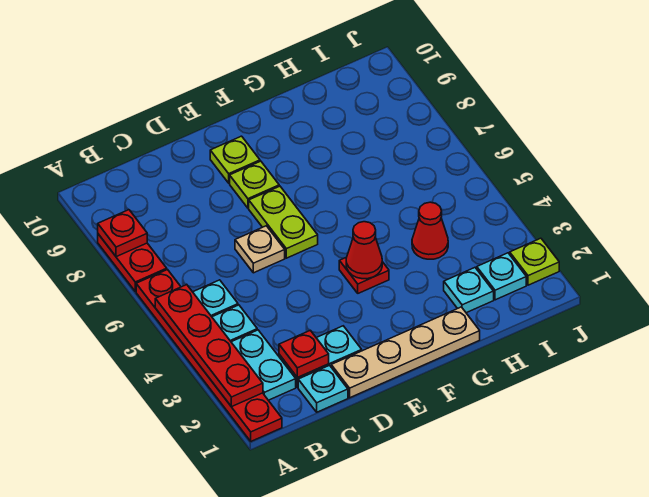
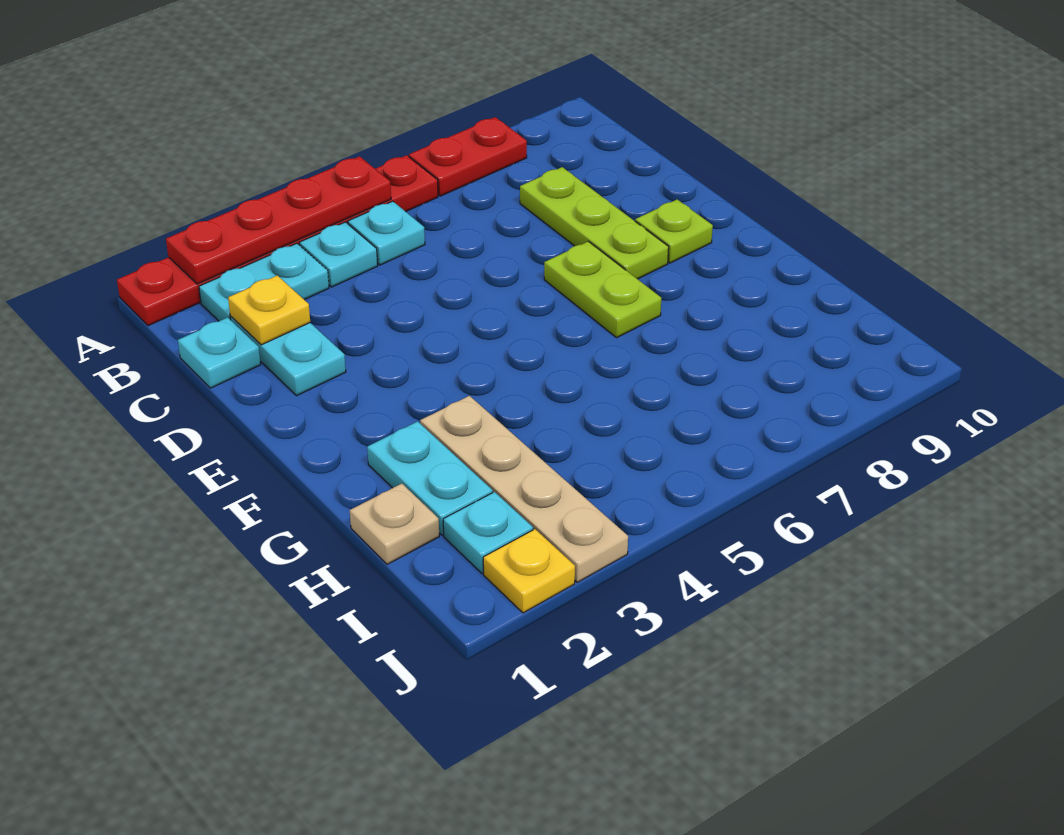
red plate A8 level 2 -> none
red plate C2 level 2 -> yellow plate C2 level 2
tan plate D1:G1 level 1 -> tan plate G3:J3 level 1
tan plate D6 level 1 -> tan plate H1 level 1
lime plate E6:E7 level 1 -> lime plate E7:F7 level 1
lime plate E8 level 1 -> lime plate C8:E8 level 1
red plate F4 level 1 -> none
red cone F4 level 2 -> none
cyan plate H2 level 1 -> cyan plate G2:H2 level 1
red cone H4 level 1 -> none
lime plate J2 level 1 -> yellow plate J2 level 1

